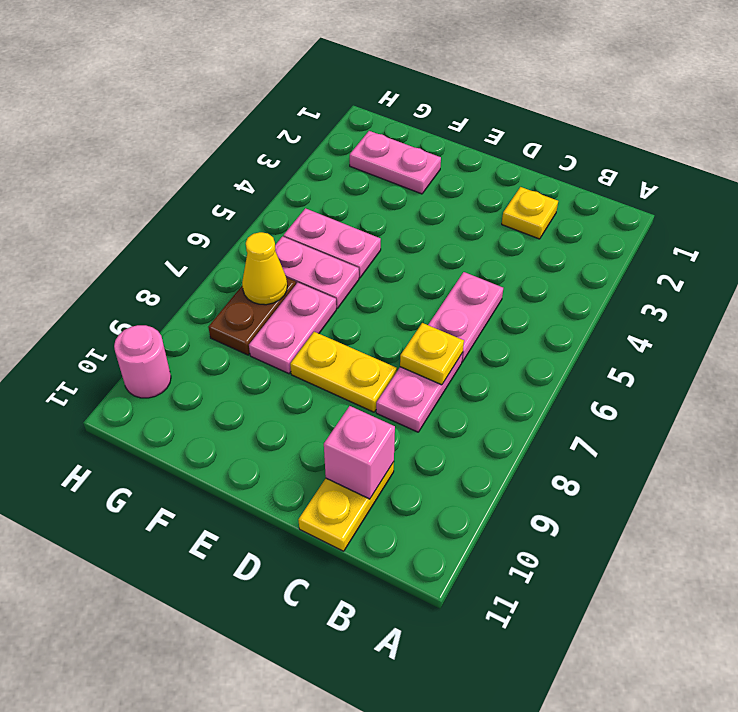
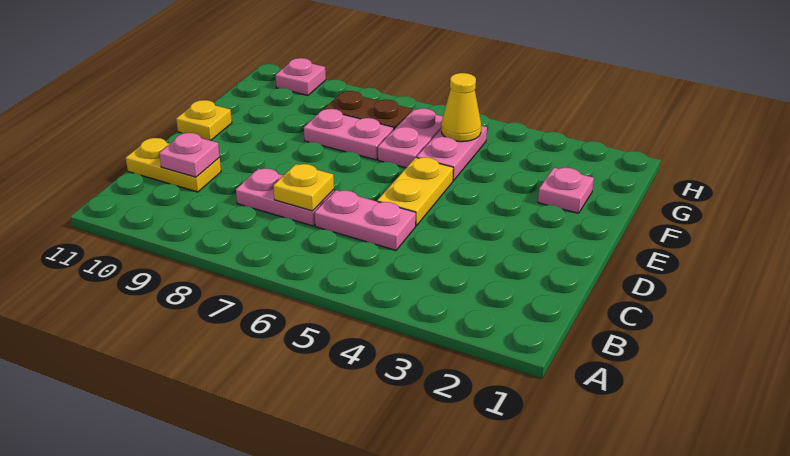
yellow plate C2 level 1 -> yellow plate E11 level 1
pink brick C10 level 2 -> pink plate C10 level 2
yellow plate D8:E8 level 1 -> yellow plate D5:E5 level 1
pink plate F2:G2 level 1 -> pink plate F2 level 1
yellow cone G7 level 2 -> yellow cone G5 level 2
pink round brick H10 level 1 -> pink plate H10 level 1

